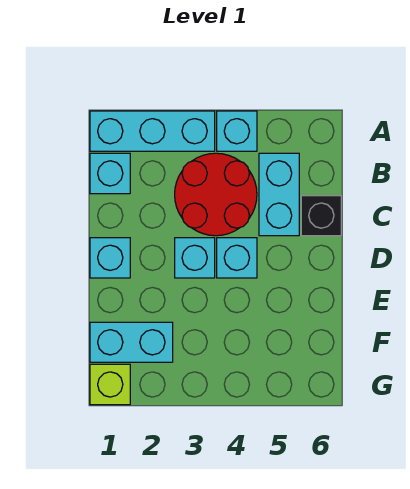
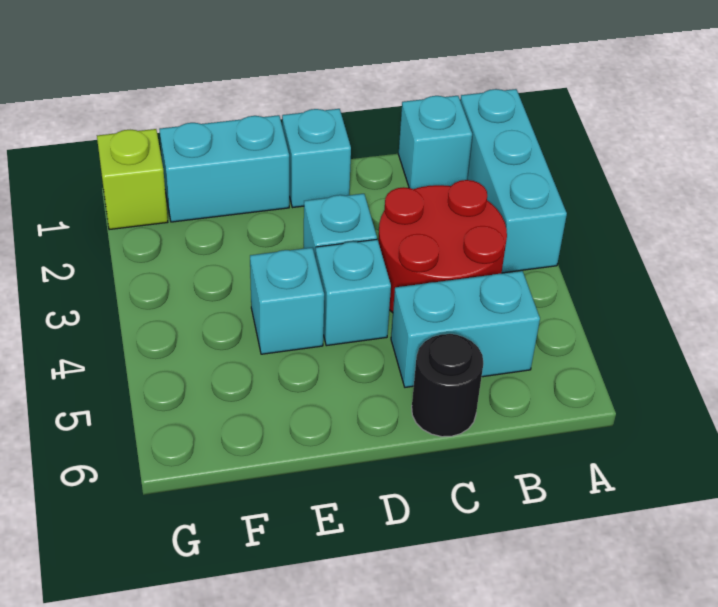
cyan brick A4 level 1 -> cyan brick E4 level 1
black brick C6 level 1 -> black round brick C6 level 1
cyan brick F1:F2 level 1 -> cyan brick E1:F1 level 1

